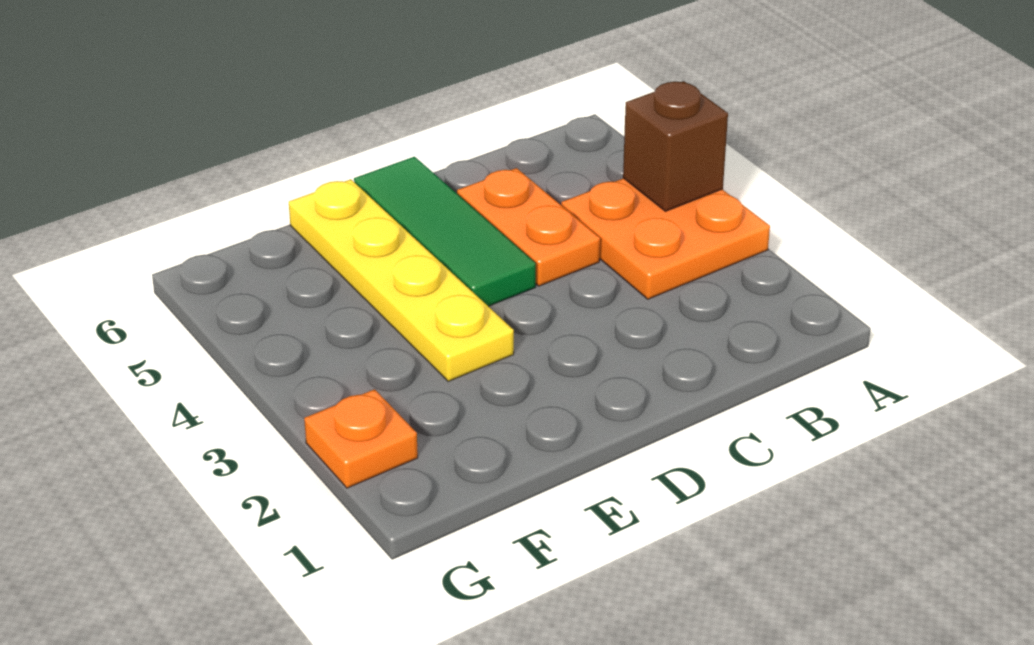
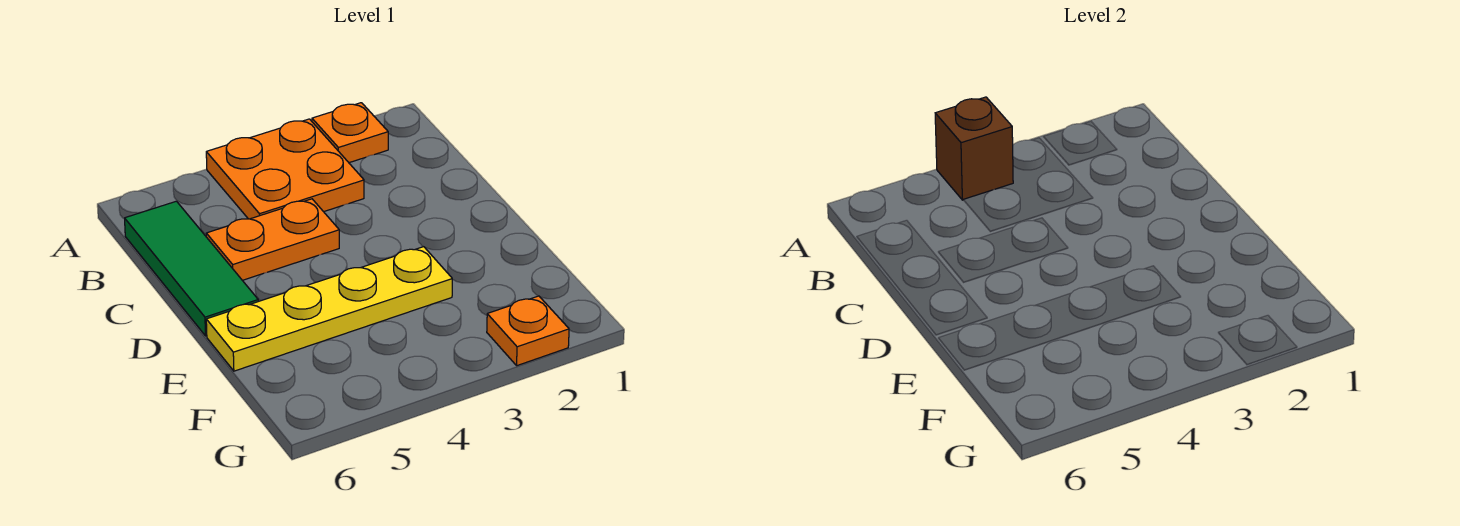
none -> orange plate A2 level 1
green tile D4:D6 level 1 -> green tile B6:D6 level 1

